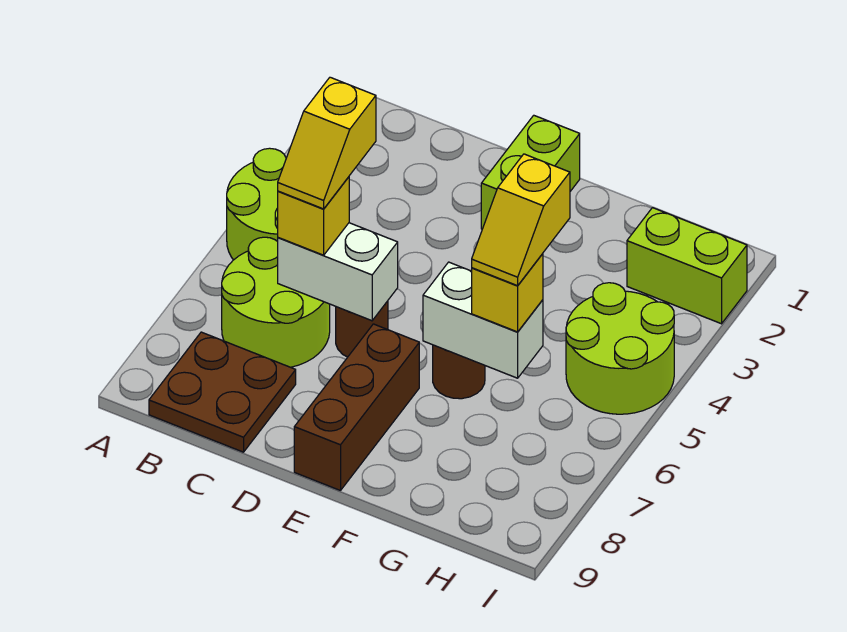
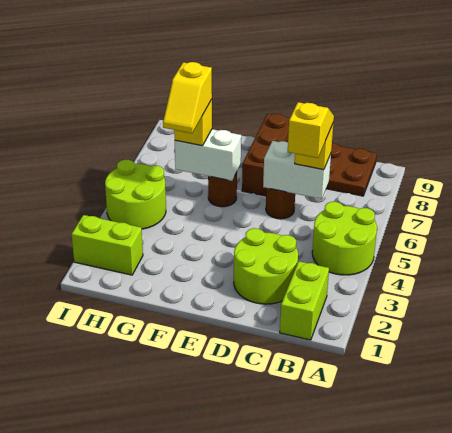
lime round brick B6:C7 level 1 -> lime round brick C2:D3 level 1
lime brick E1:E2 level 1 -> lime brick B1:B2 level 1
yellow slope G5:G6 level 4 top 5 -> yellow slope G5:G6 level 4 top 6

